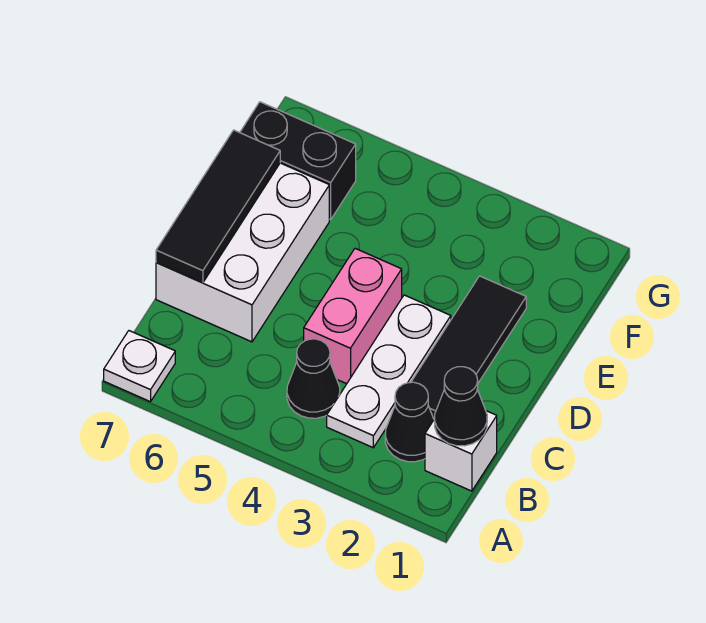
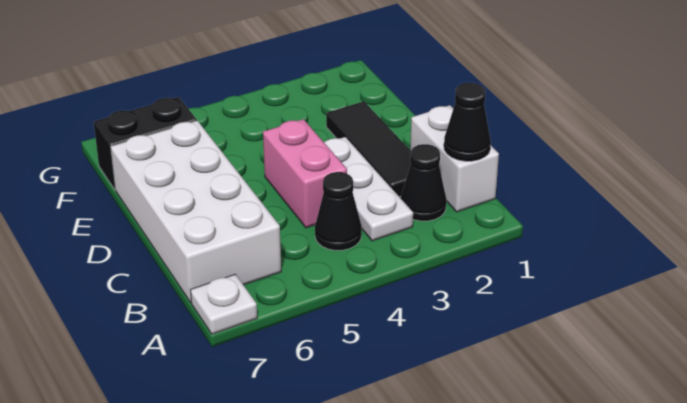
white brick B1 level 1 -> white brick B1:C1 level 1
white brick C6:E7 level 1 -> white brick B6:E7 level 1
black tile C7:E7 level 2 -> none

